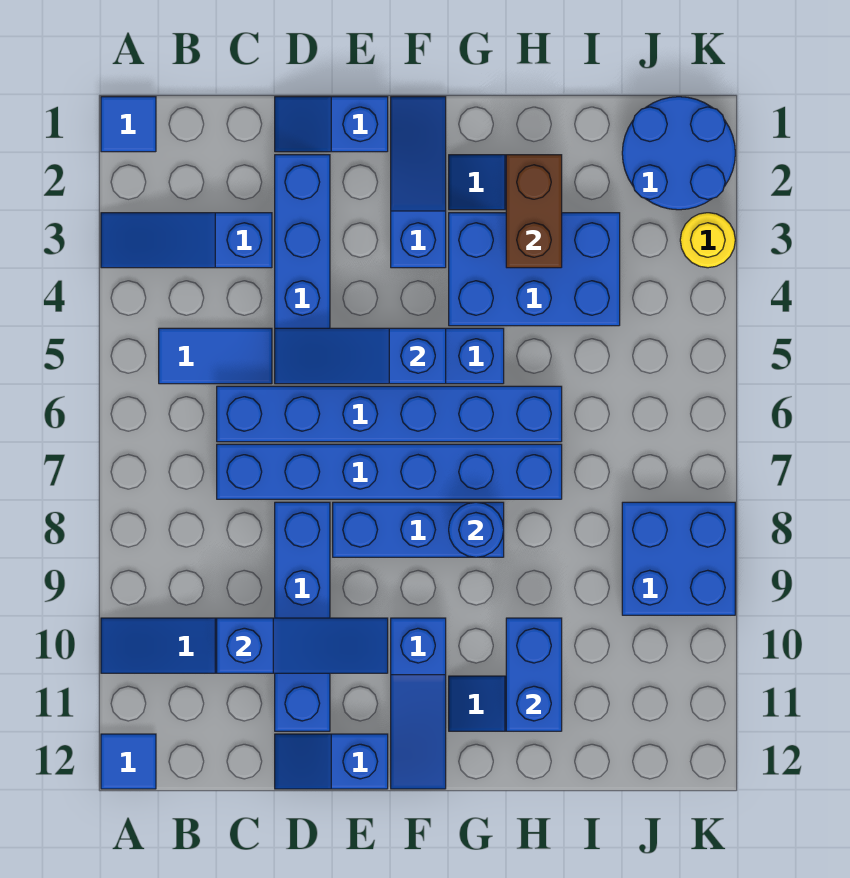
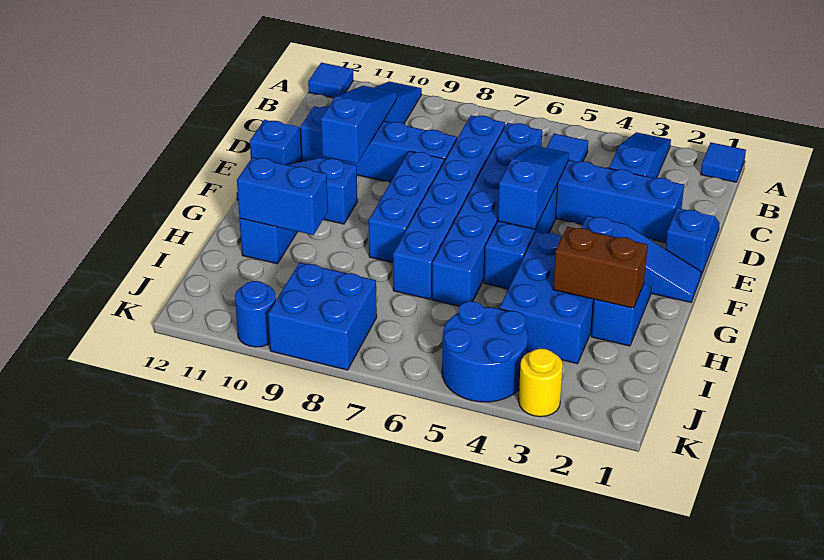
blue slope C10:E10 level 2 top C -> blue slope C10:E10 level 2 top E
blue round brick G8 level 2 -> blue round brick K10 level 1
blue round brick J1:K2 level 1 -> blue round brick J4:K5 level 1

